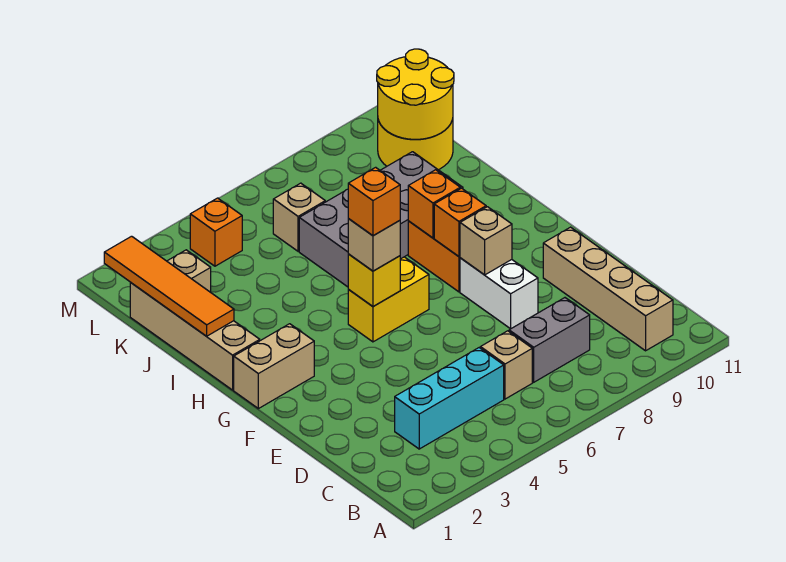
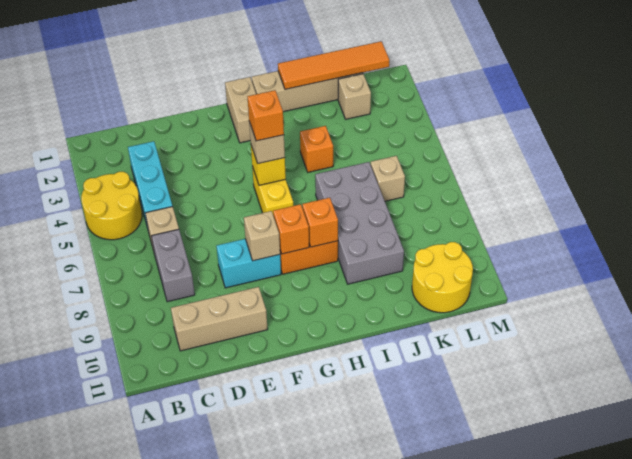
tan brick B10:E10 level 1 -> tan brick C10:E10 level 1
white brick E8:F8 level 1 -> cyan brick E8:F8 level 1
yellow round brick K10:L11 level 2 -> yellow round brick A4:B5 level 1
orange brick L4 level 1 -> orange brick I4 level 1

